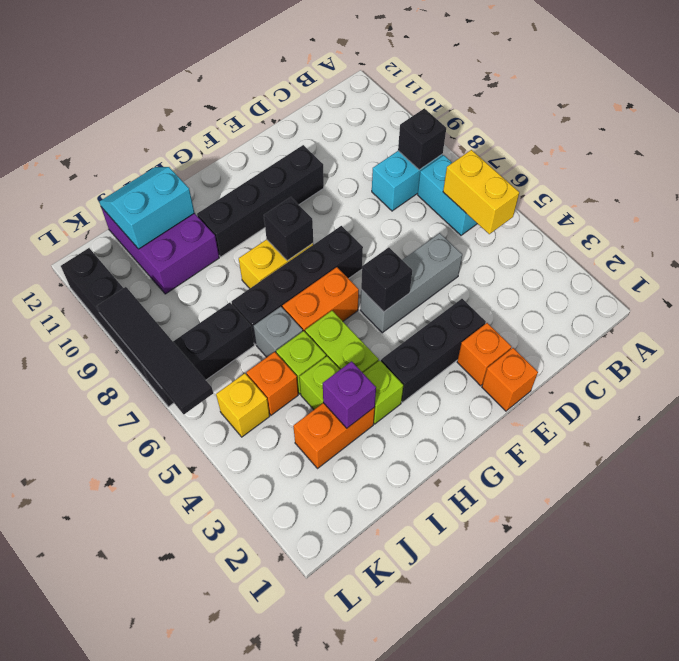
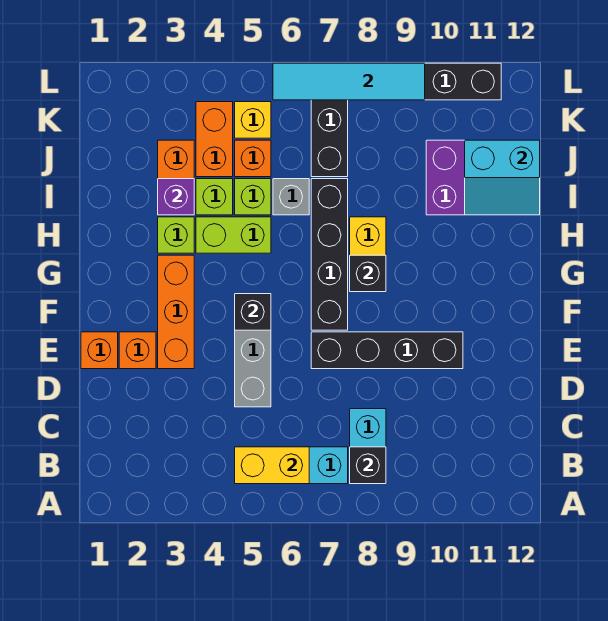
black brick E3:G3 level 1 -> orange brick E3:G3 level 1
black brick E10:H10 level 1 -> black brick E7:E10 level 1
orange brick G6:H6 level 1 -> orange brick J4:K4 level 1
cyan slope I11:J12 level 2 top 11 -> cyan slope I11:J12 level 2 top J
black tile L6:L9 level 2 -> cyan tile L6:L9 level 2

